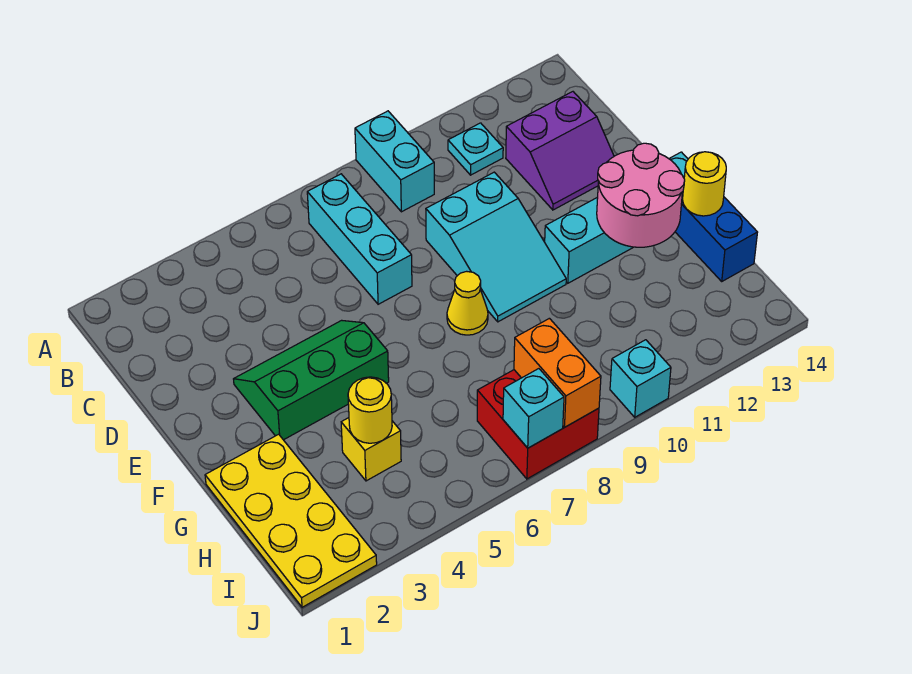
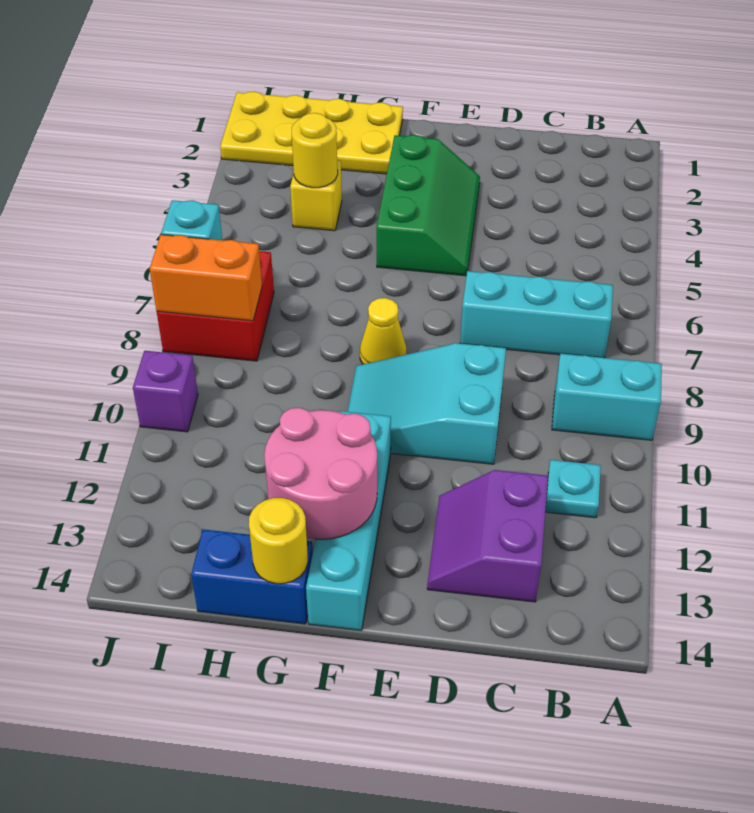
cyan brick J10 level 1 -> purple brick J10 level 1

